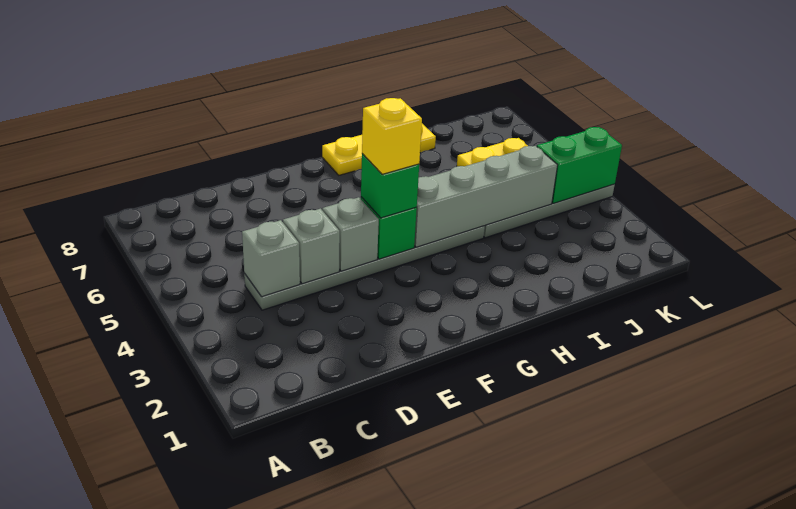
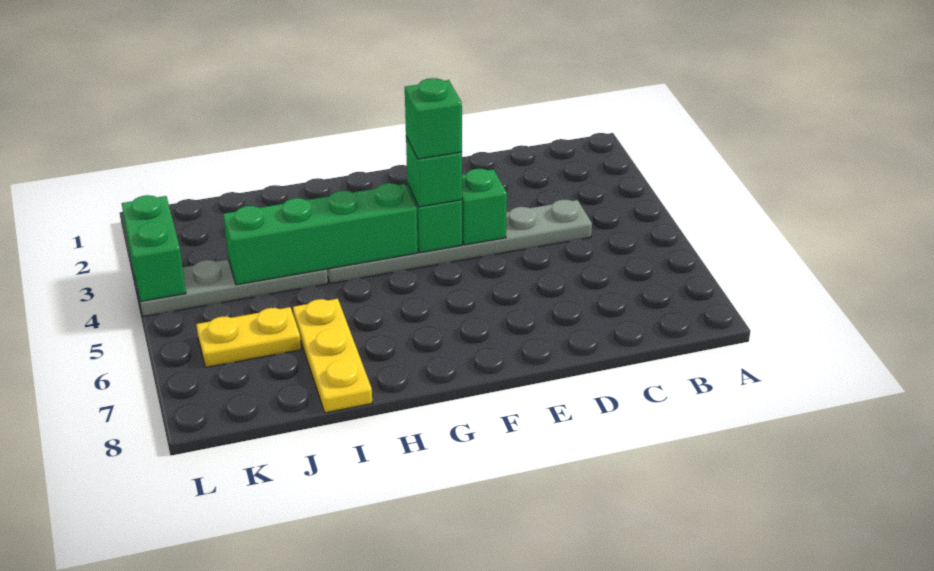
grey brick C4 level 2 -> none
grey brick D4 level 2 -> none
grey brick E4 level 2 -> green brick E4 level 2
yellow brick F4 level 4 -> green brick F4 level 4
grey brick G4:J4 level 2 -> green brick G4:J4 level 2
yellow plate G8:I8 level 1 -> yellow plate I6:I8 level 1
green brick K4:L4 level 2 -> green brick L3:L4 level 2

